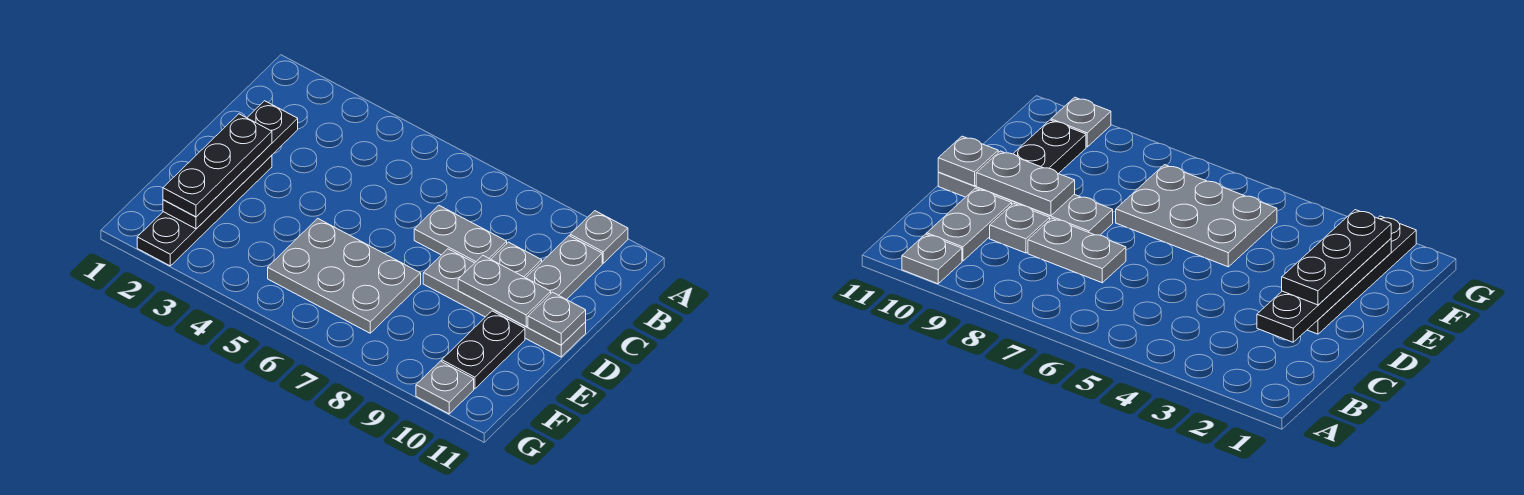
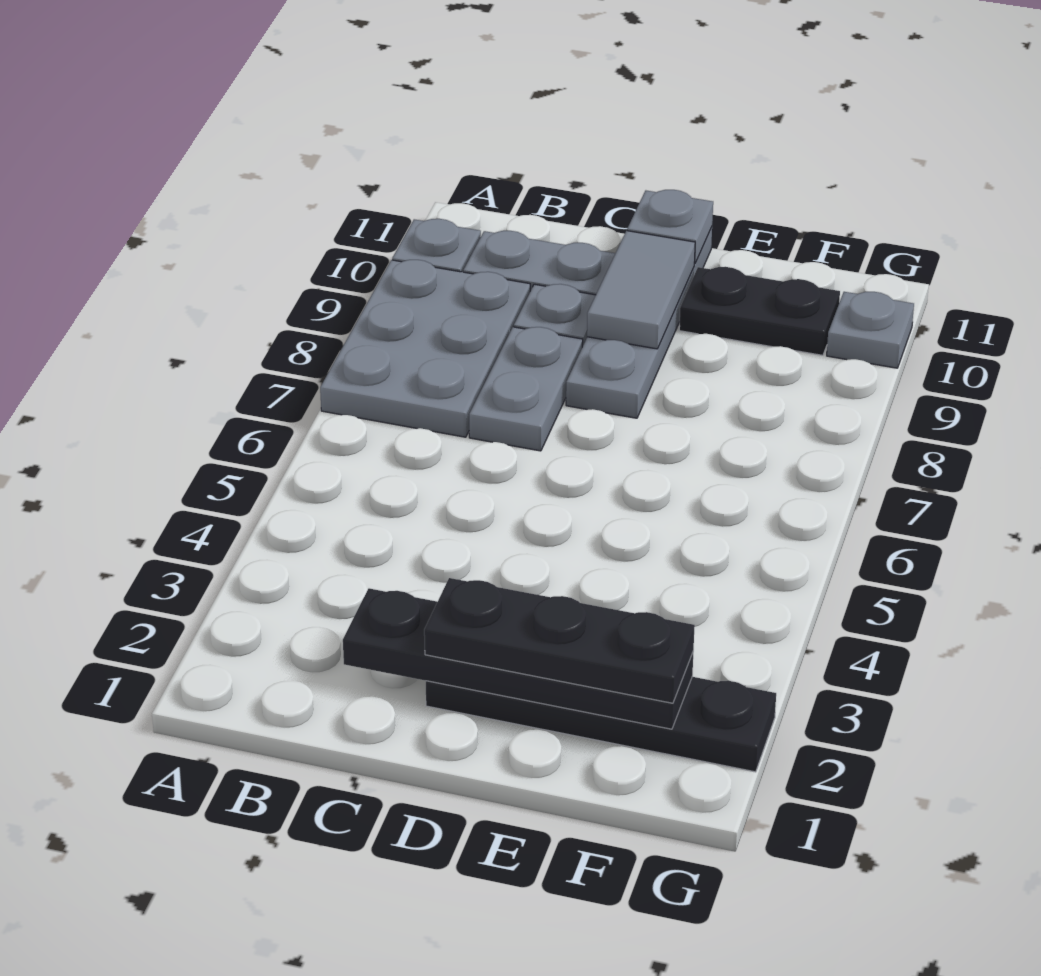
grey plate D9:D10 level 2 -> grey tile D9:D10 level 2
grey plate E5:F7 level 1 -> grey plate A7:B9 level 1

